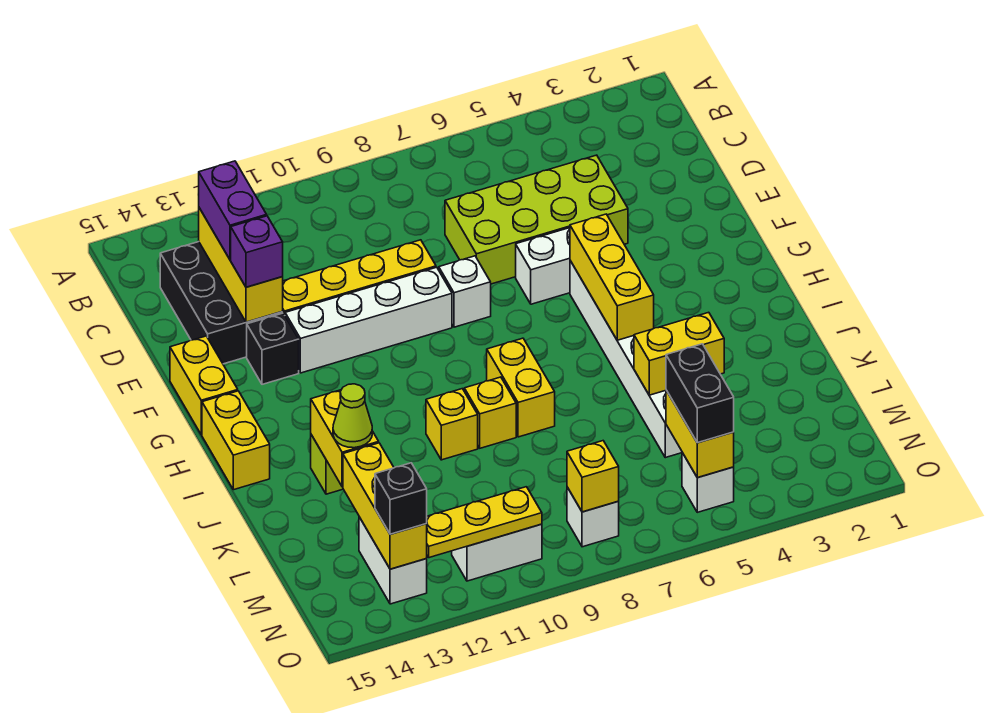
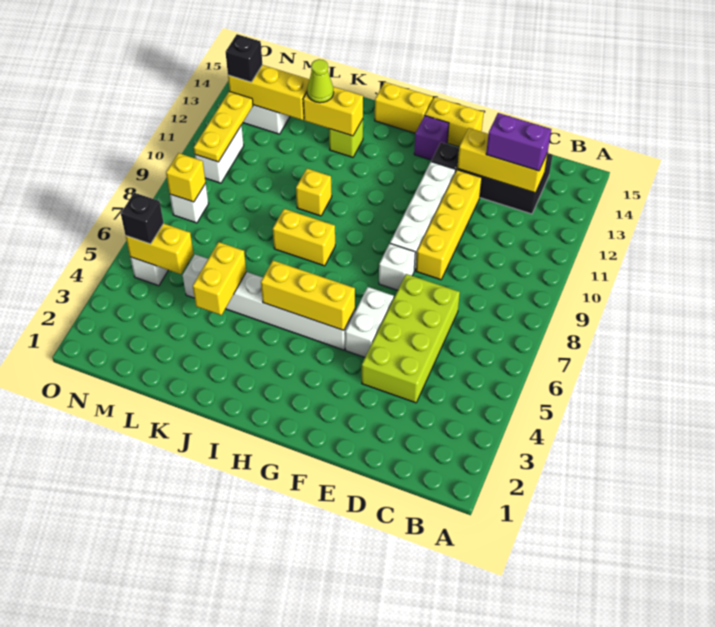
purple brick E13 level 3 -> purple brick G14 level 1
yellow brick J9 level 1 -> none
black brick M5:N5 level 3 -> black brick N5 level 3

